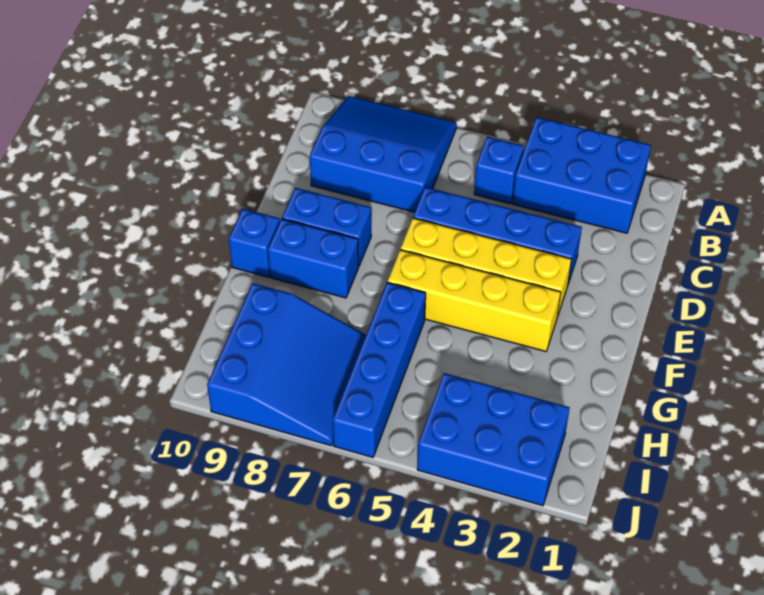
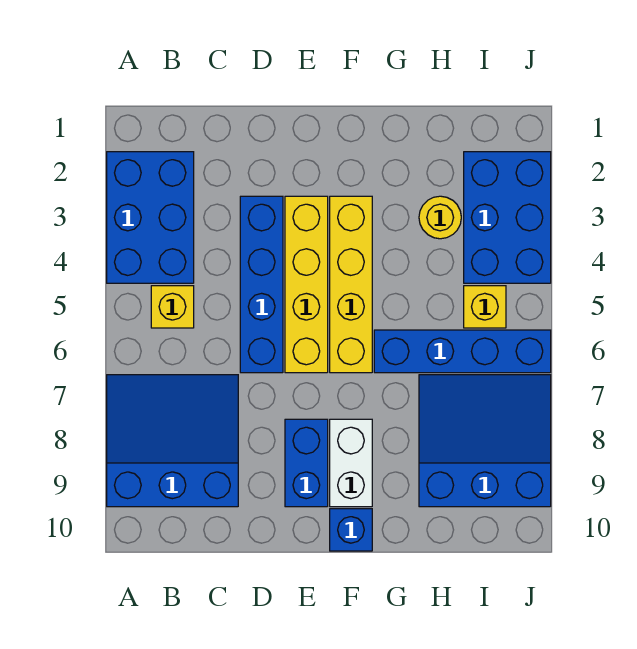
blue slope A7:C9 level 1 top C -> blue slope A7:C9 level 1 top 9
blue brick B5 level 1 -> yellow brick B5 level 1
blue brick F8:F9 level 1 -> white brick F8:F9 level 1
none -> yellow round brick H3 level 1
none -> yellow brick I5 level 1

